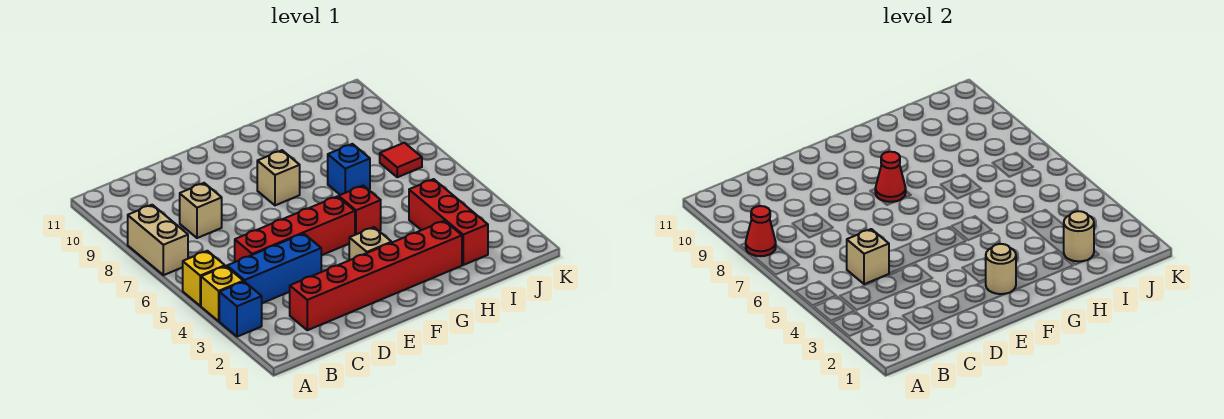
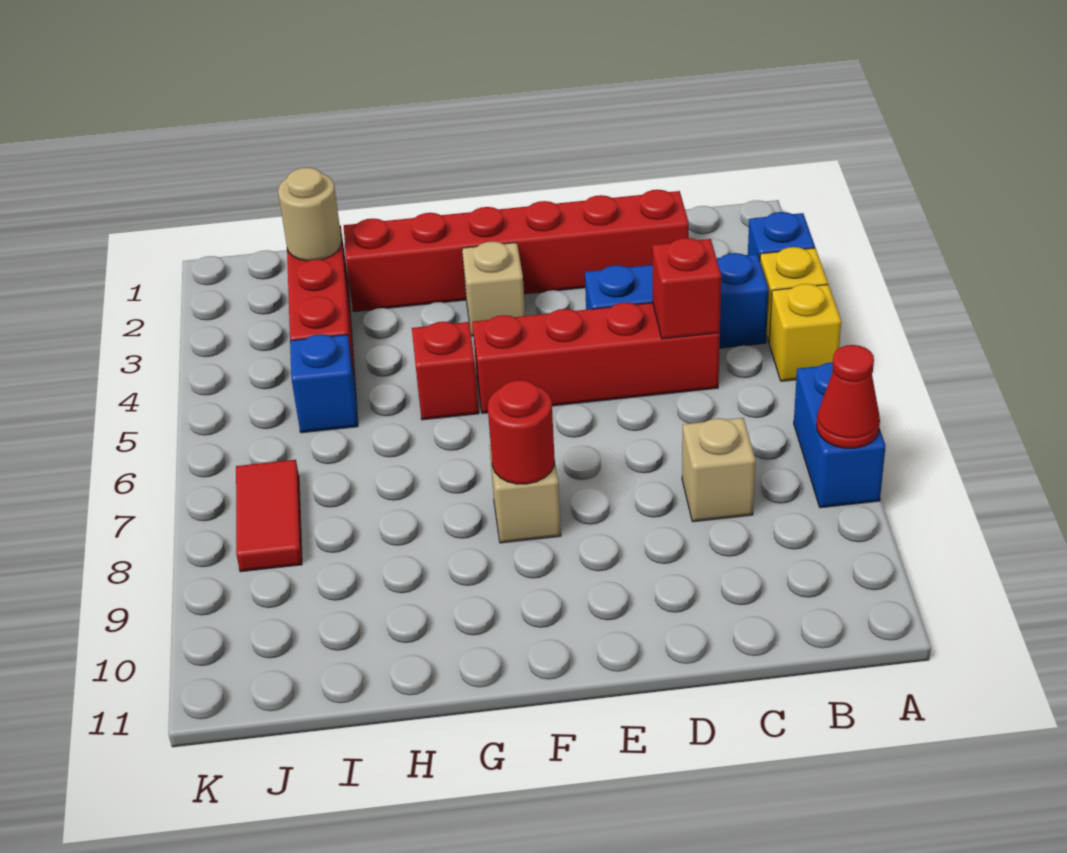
tan brick A7:A8 level 1 -> blue brick A7:A8 level 1
tan brick C5 level 2 -> red brick C5 level 2
tan round brick F2 level 2 -> none
red cone F8 level 2 -> red round brick F8 level 2
blue brick H7 level 1 -> blue brick I5 level 1
red tile J7 level 1 -> red tile J7:J8 level 1

